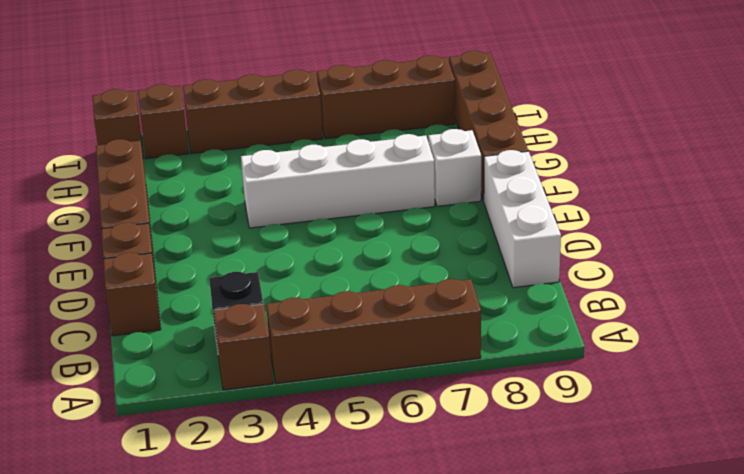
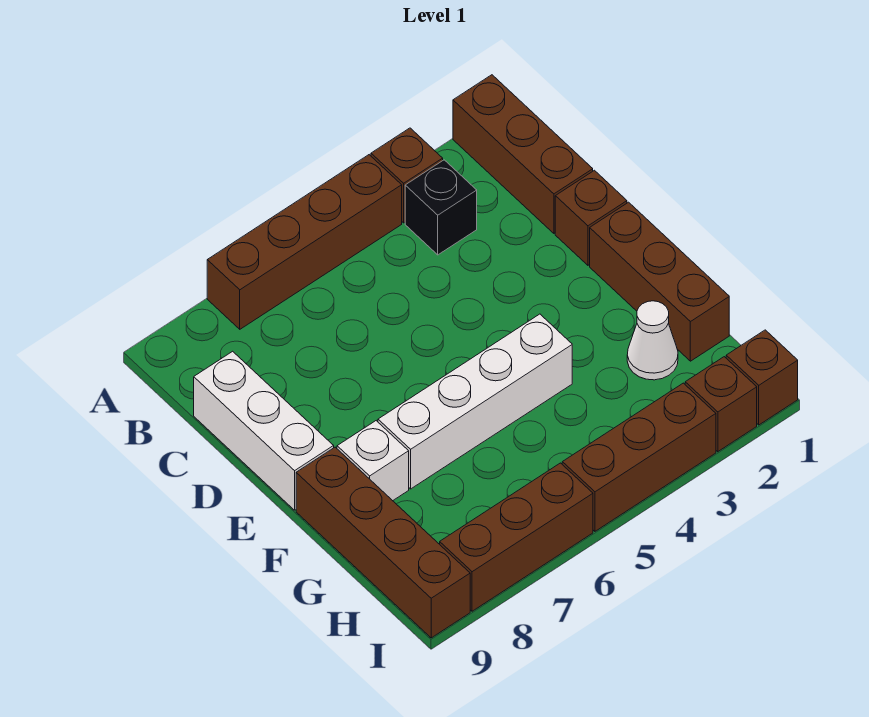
brown brick C1 level 1 -> brown brick A1:C1 level 1
none -> white cone G2 level 1

